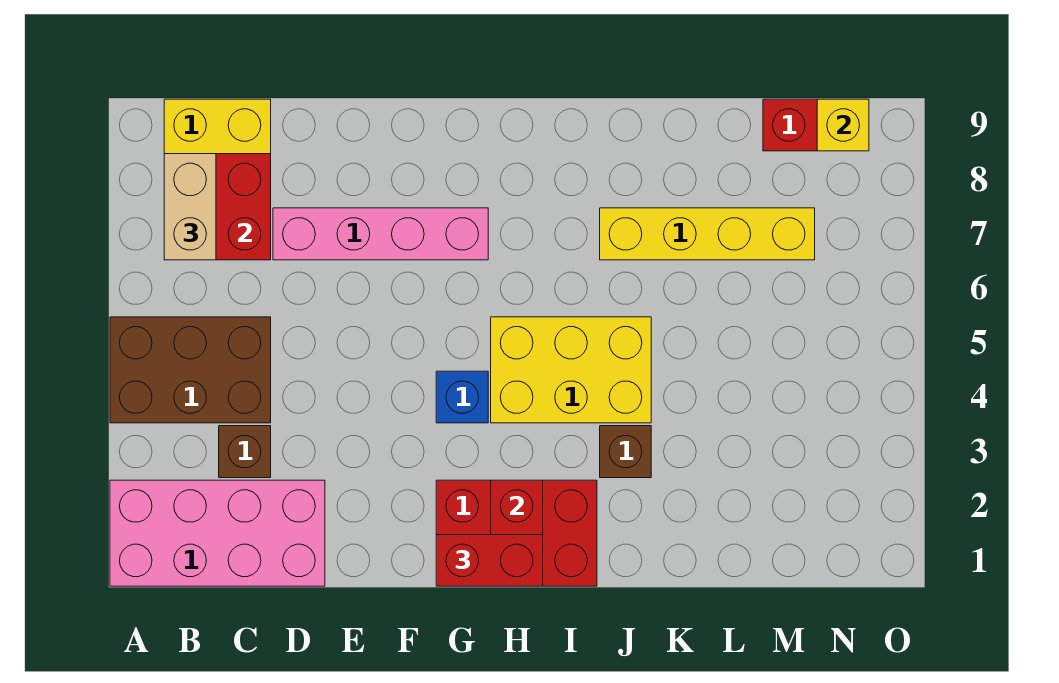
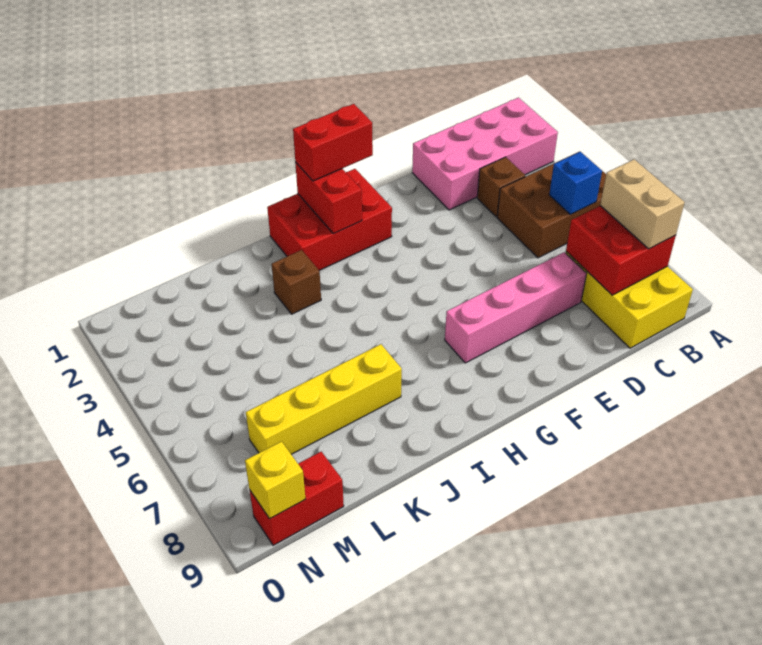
blue brick G4 level 1 -> blue brick B5 level 2
yellow brick H4:J5 level 1 -> none

